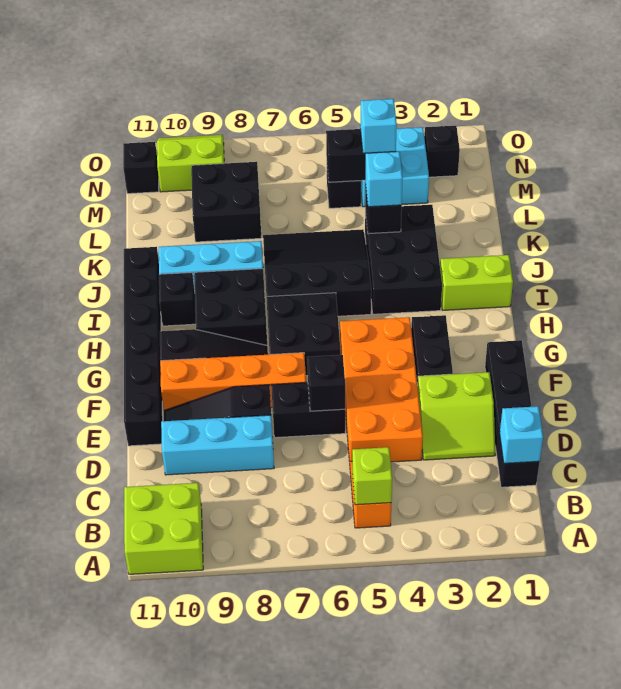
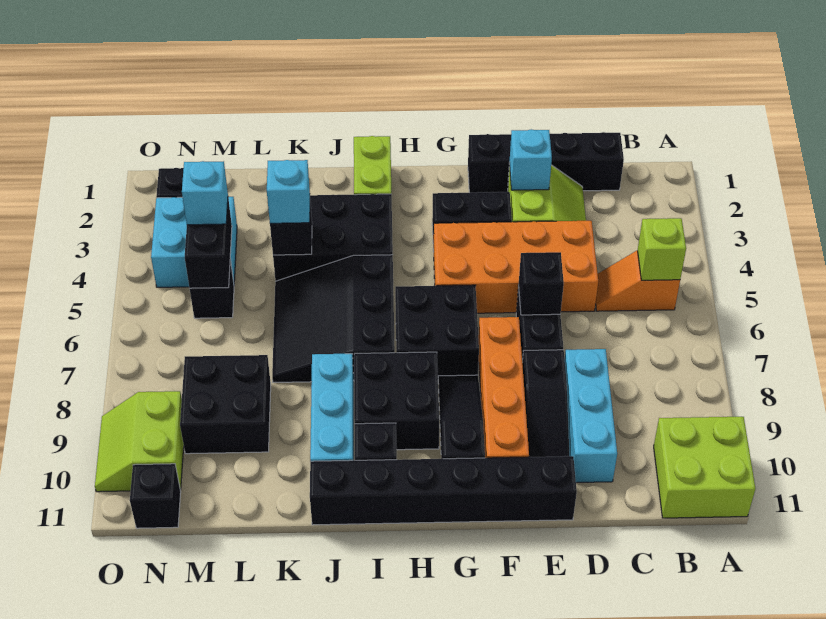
cyan brick C1 level 2 -> cyan brick E2 level 2

